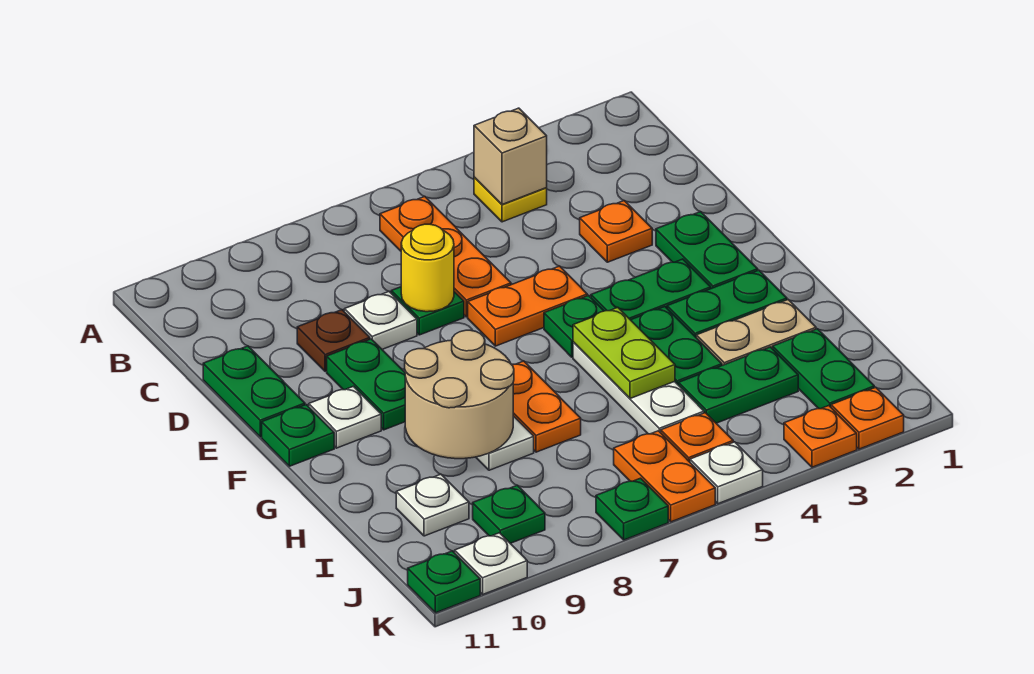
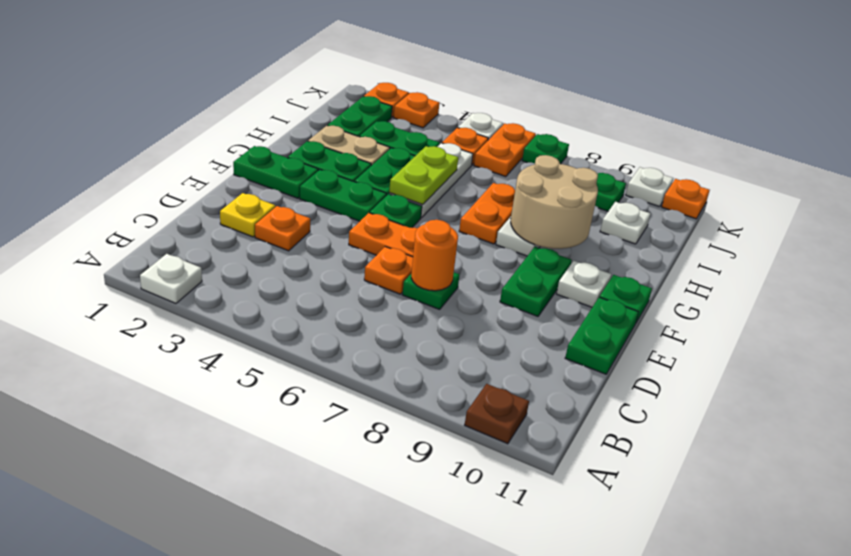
yellow plate B4 level 1 -> yellow plate D2 level 1
tan brick B4 level 2 -> none
orange plate B6:D6 level 1 -> orange plate D6 level 1
yellow round brick D7 level 2 -> orange round brick D7 level 2
white plate D8 level 1 -> white plate A2 level 1
brown plate D9 level 1 -> brown plate A10 level 1
green plate E2:F2 level 1 -> green plate F1:F2 level 1
green plate K11 level 1 -> orange plate K11 level 1

